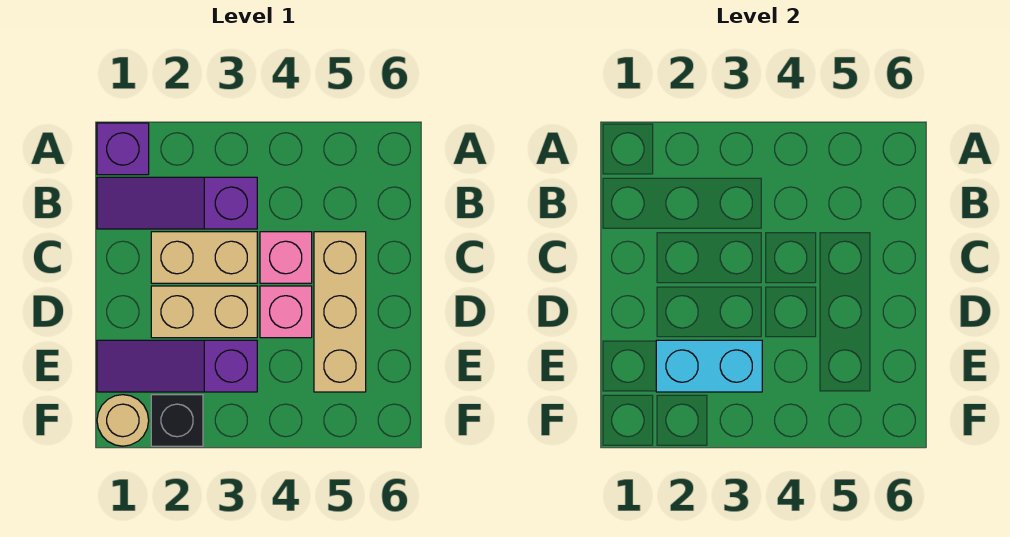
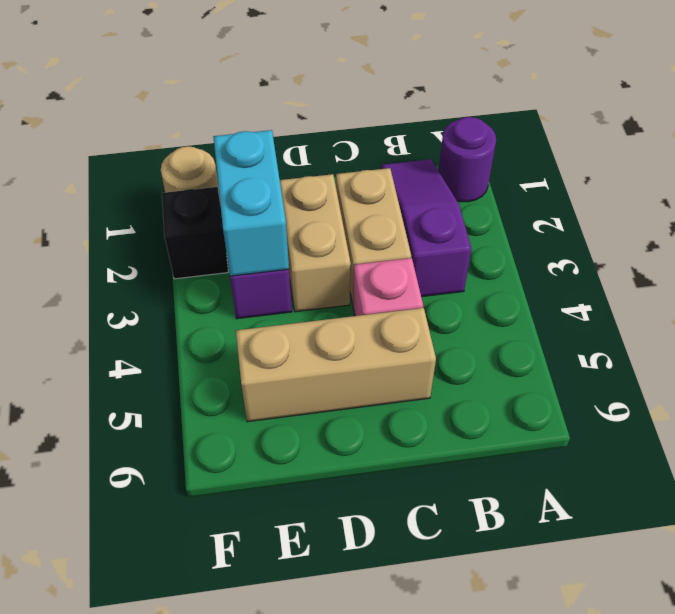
purple brick A1 level 1 -> purple round brick A1 level 1
pink brick D4 level 1 -> none

